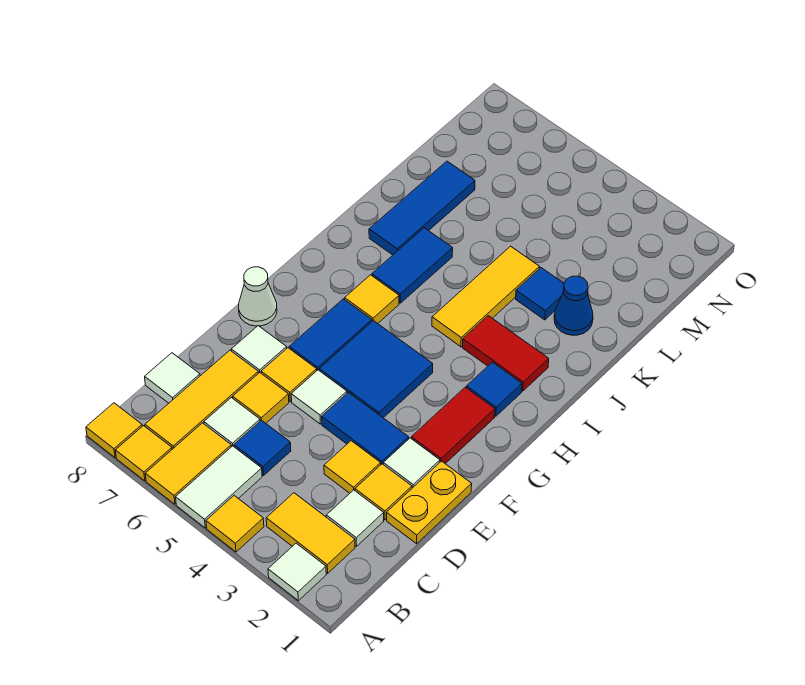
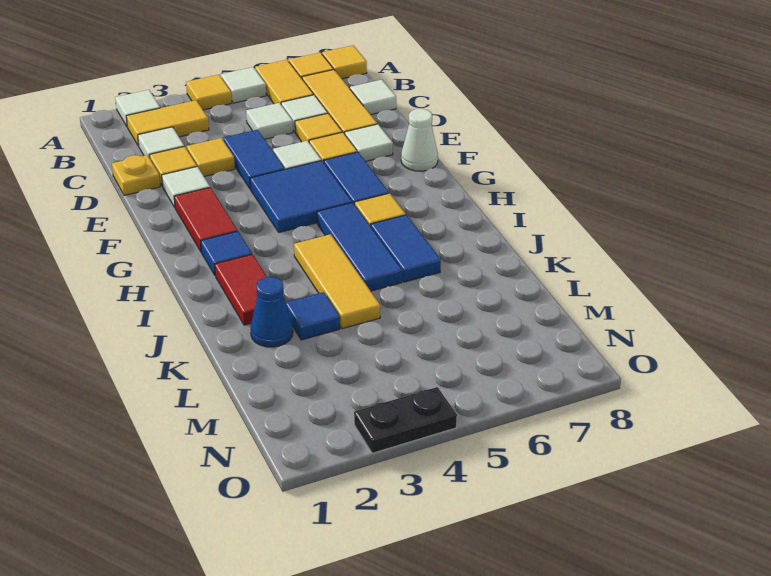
white tile A5:B5 level 1 -> white tile A5 level 1
blue tile C5 level 1 -> white tile C5 level 1
yellow plate D1:E1 level 1 -> yellow plate D1 level 1
blue tile E3:E4 level 1 -> blue tile D4:E4 level 1
red tile I2:I3 level 1 -> red tile I2:J2 level 1
blue tile J7:L7 level 1 -> blue tile H5:J5 level 1
none -> black plate O3:O4 level 1

